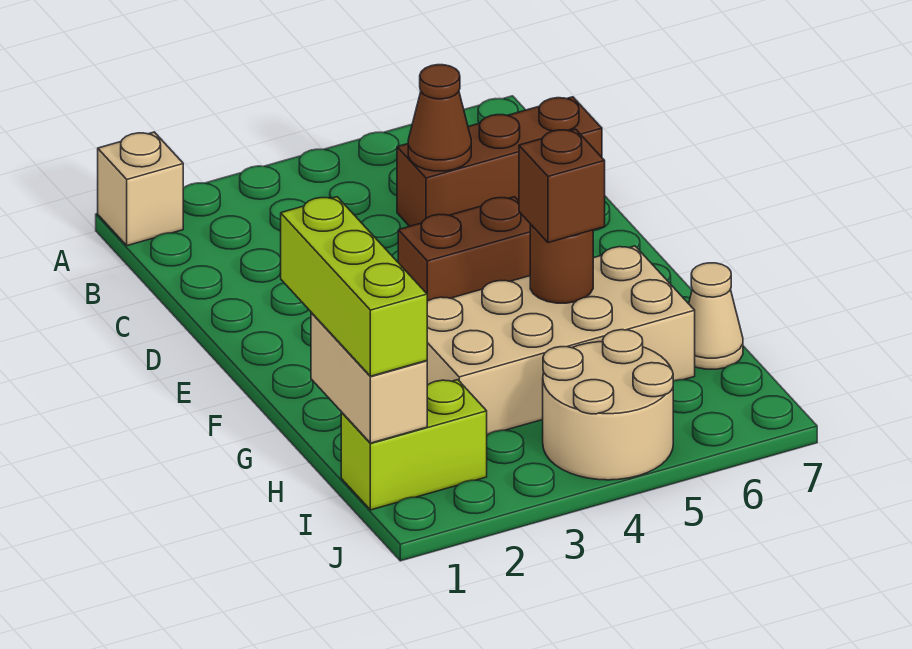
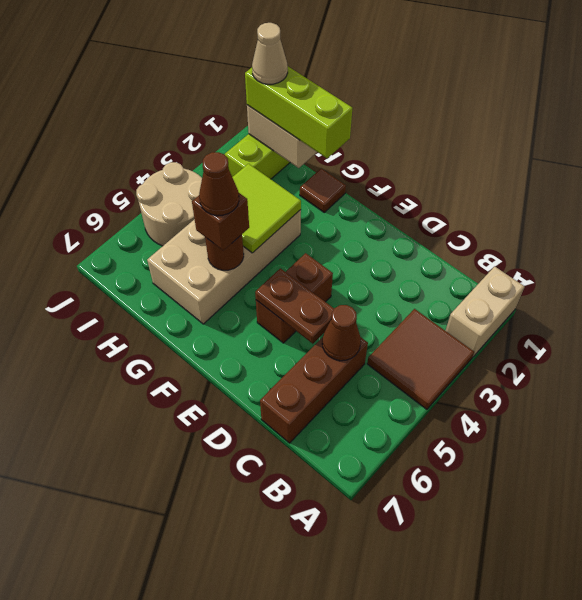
tan brick A1 level 1 -> tan brick A1:A2 level 1
none -> brown tile A3:B4 level 1
none -> brown plate D5:E5 level 2
none -> brown tile G1 level 1
none -> lime tile G3:H4 level 2
none -> brown cone G5 level 4
tan cone H7 level 1 -> tan cone I1 level 4

